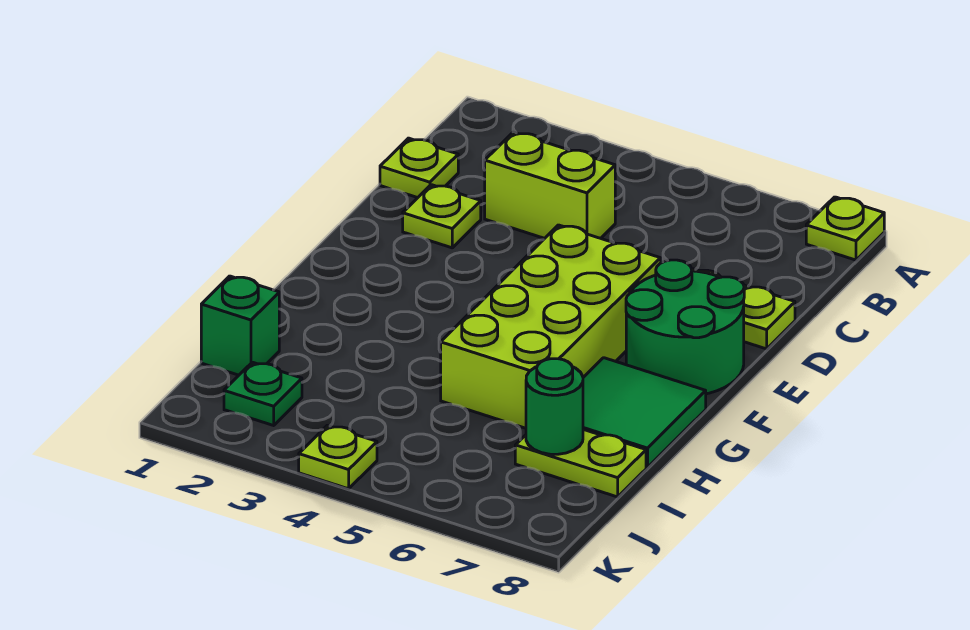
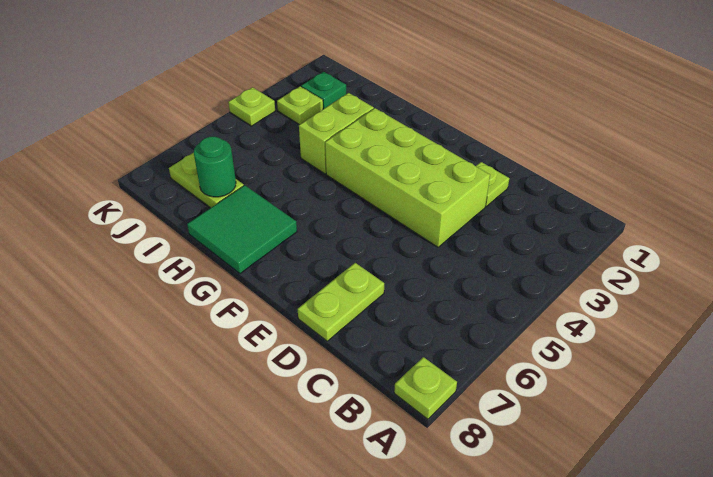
lime plate C1 level 1 -> lime plate J3 level 1
lime brick C3:C4 level 1 -> lime brick H3:H4 level 1
lime brick E5:H6 level 1 -> lime brick D3:G4 level 1
green round brick E7:F8 level 1 -> none
green brick I1 level 1 -> none
lime plate I7:I8 level 1 -> lime plate I7:J7 level 1

